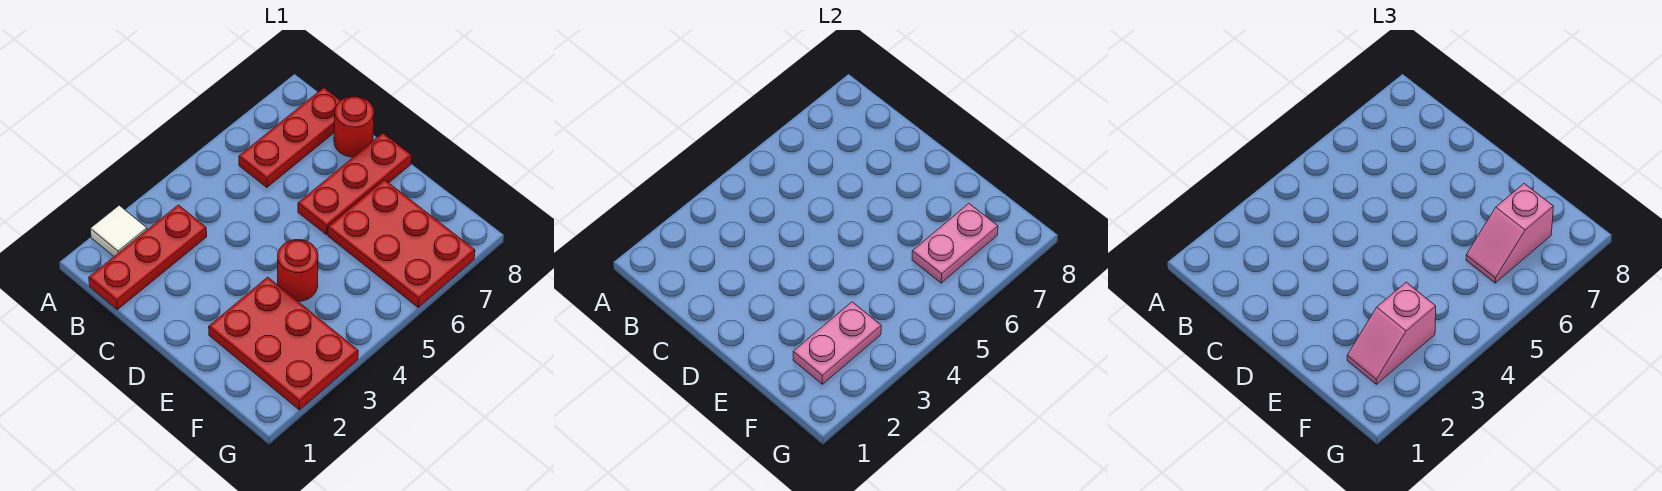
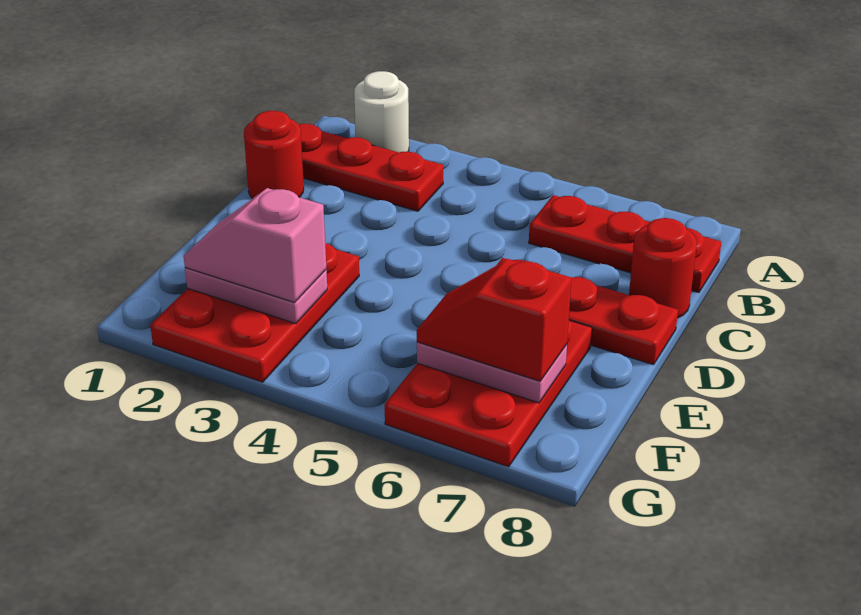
white tile A2 level 1 -> white round brick A2 level 1
red round brick E4 level 1 -> red round brick C1 level 1
pink slope F6:F7 level 3 top 7 -> red slope F6:F7 level 3 top 7

